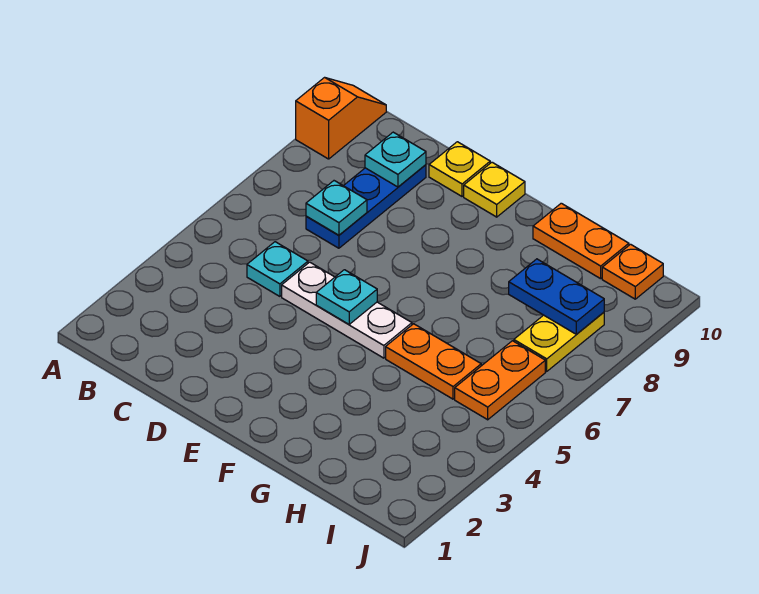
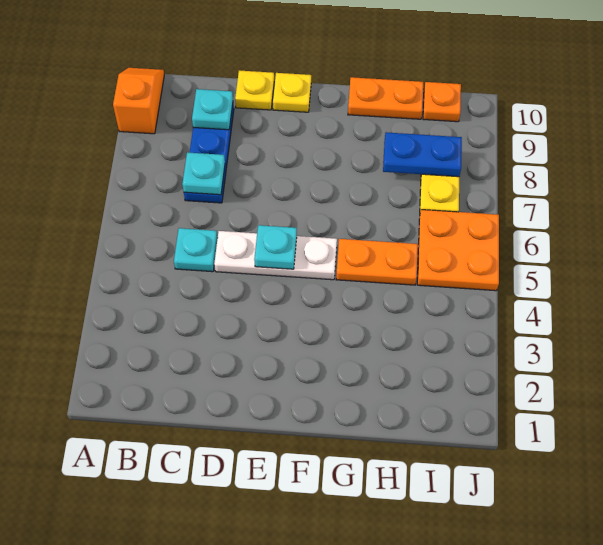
orange plate I5:I6 level 1 -> orange plate I5:J6 level 1

